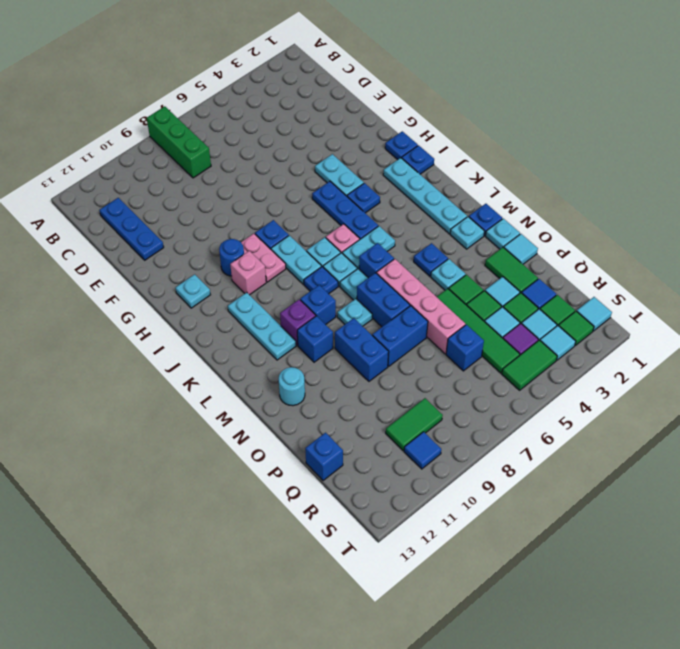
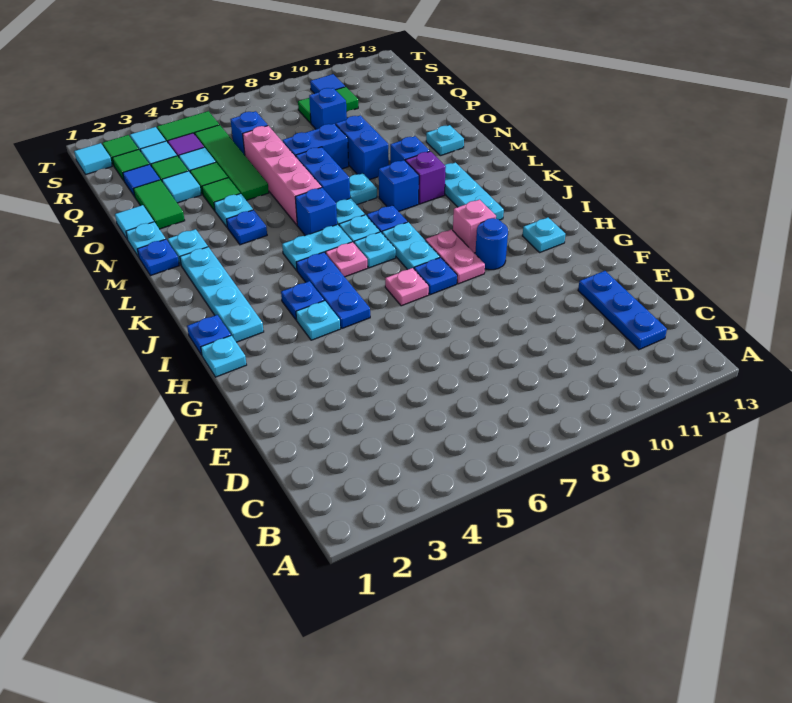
green brick A8:C8 level 1 -> none
cyan plate G4:H4 level 1 -> cyan plate H4 level 1
blue plate H1 level 1 -> cyan plate H1 level 1
none -> pink plate H7 level 1
cyan round brick N12 level 1 -> cyan plate N12 level 1
blue brick Q13 level 1 -> blue brick Q9 level 1

